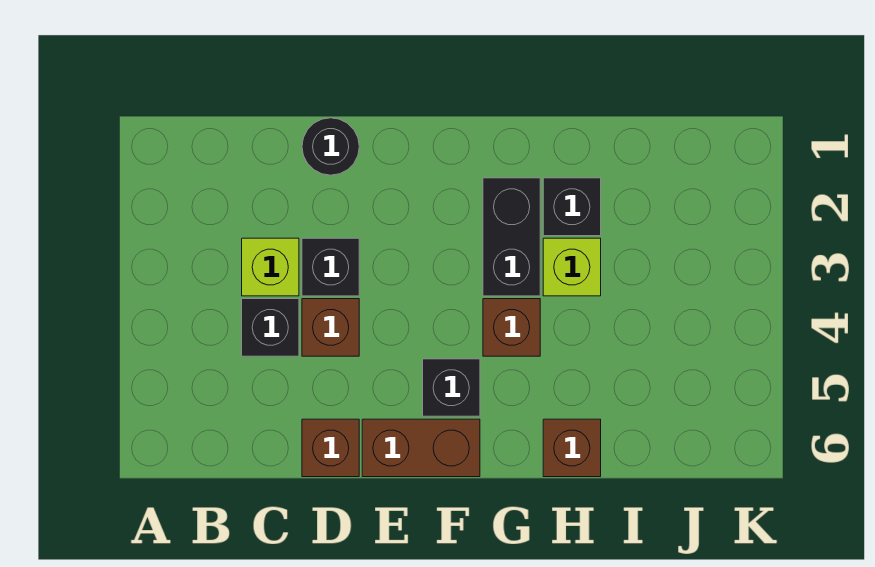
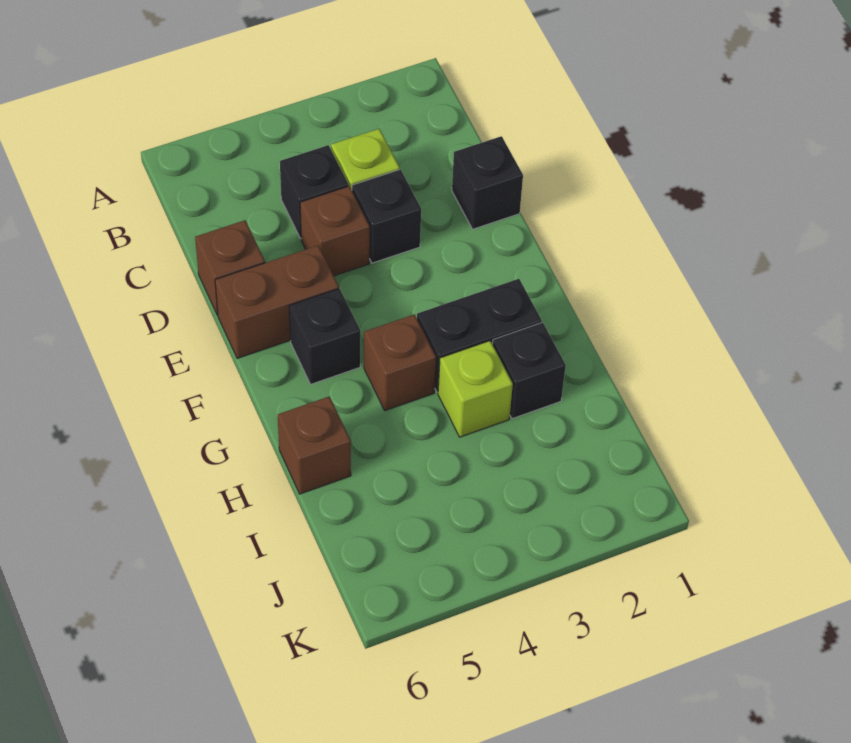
black round brick D1 level 1 -> black brick D1 level 1
brown brick E6:F6 level 1 -> brown brick E5:E6 level 1

